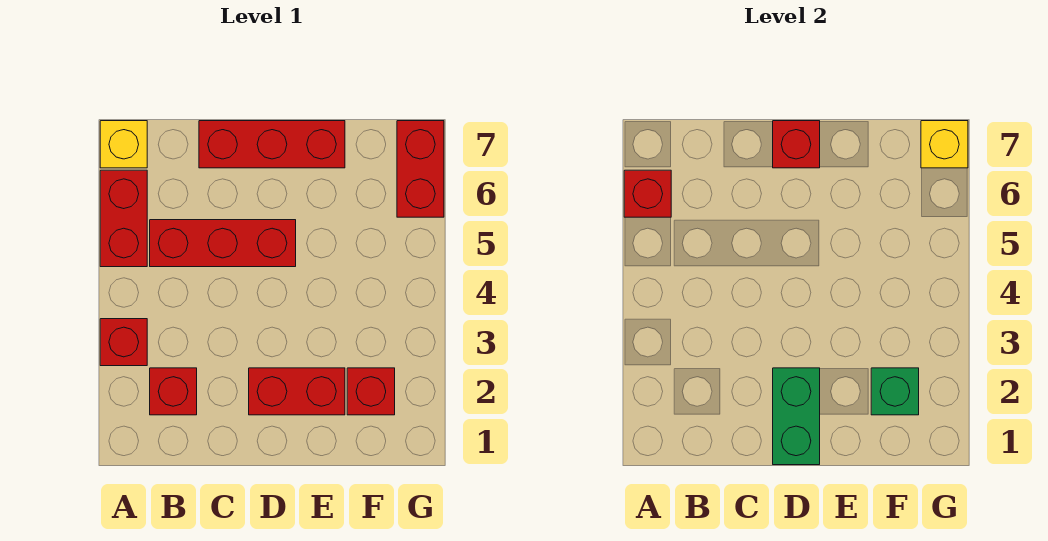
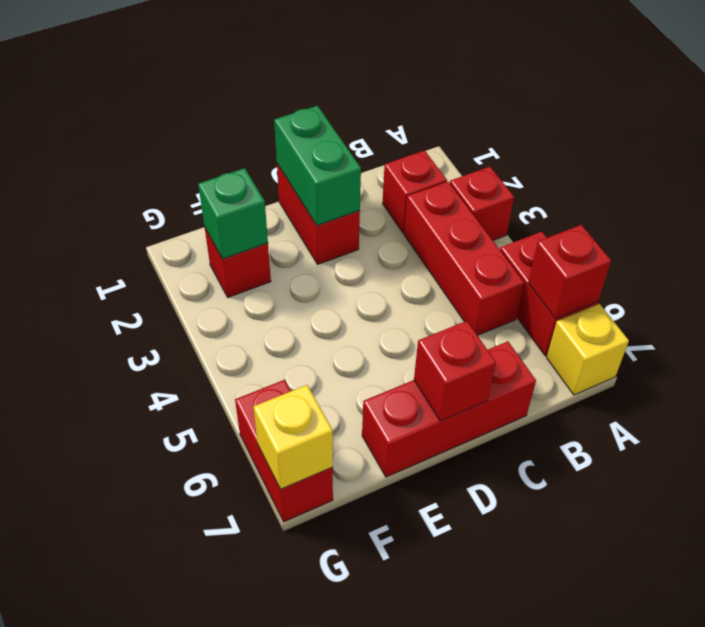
red brick B5:D5 level 1 -> red brick B3:B5 level 1
red brick D2:E2 level 1 -> red brick D1:D2 level 1

